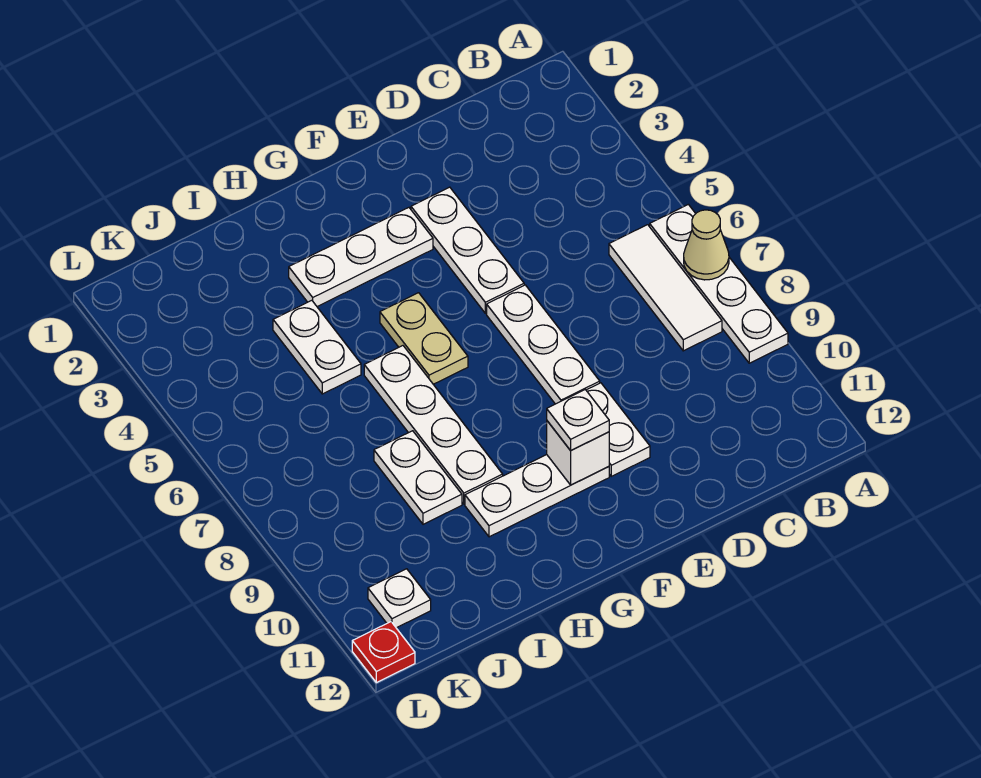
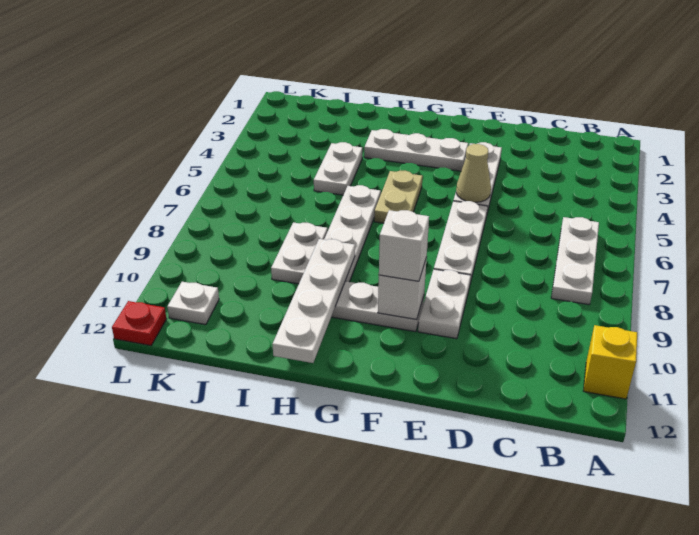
white plate A6:A9 level 1 -> white plate H9:H12 level 2
tan cone A7 level 2 -> tan cone E5 level 2
none -> yellow brick A11 level 1
white tile B6:B8 level 1 -> white plate B6:B8 level 1
white plate F10 level 3 -> white brick F10 level 3

